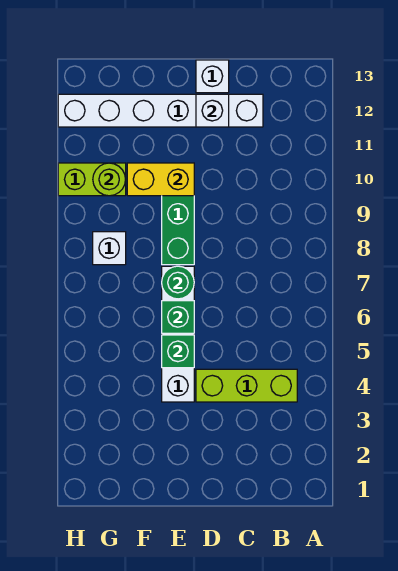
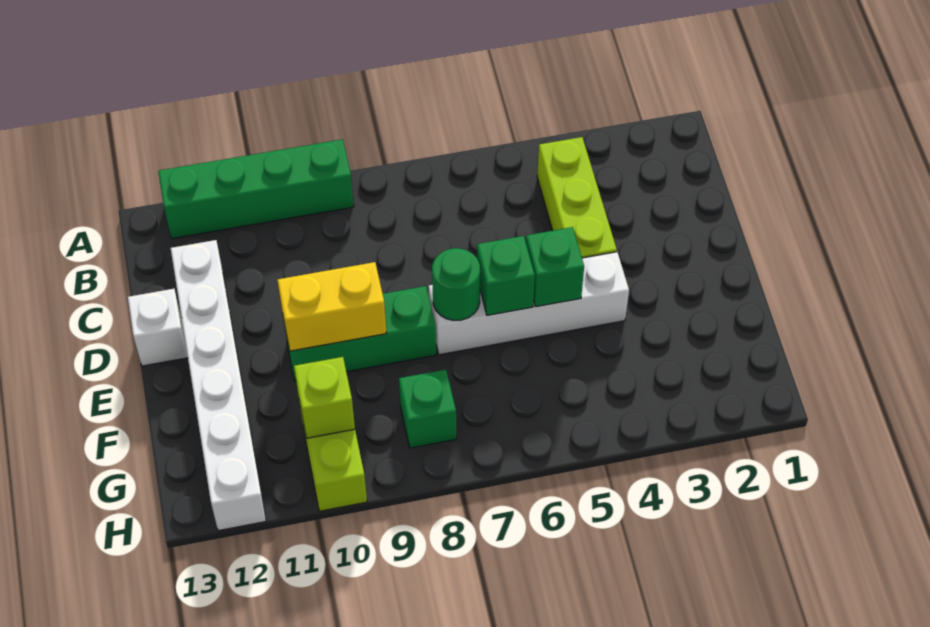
none -> green brick A9:A12 level 1
white brick D12 level 2 -> none
yellow brick E10:F10 level 2 -> yellow brick E9:E10 level 2
white brick G8 level 1 -> green brick G8 level 1
lime round brick G10 level 2 -> lime brick G10 level 2

